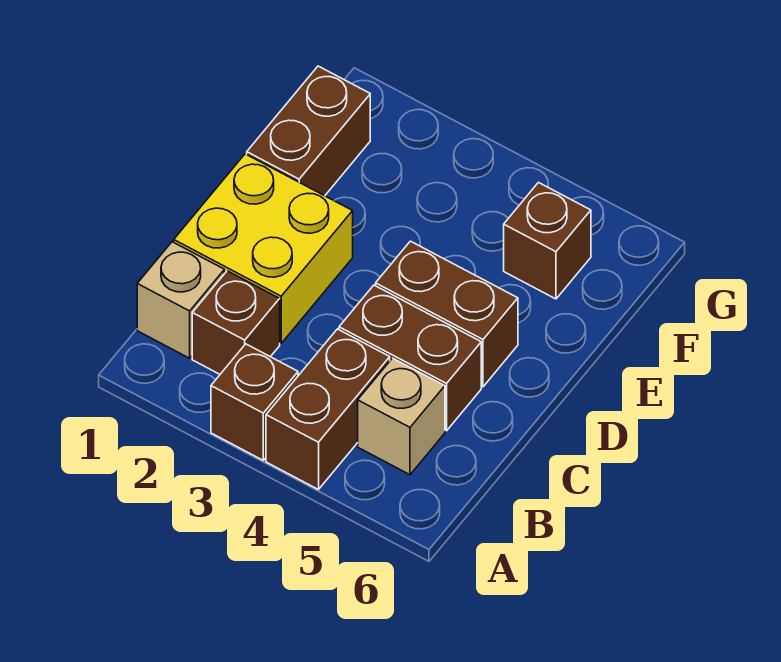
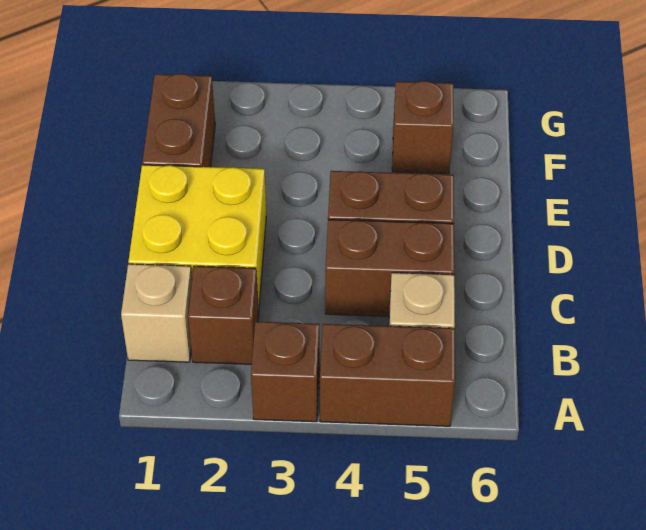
brown brick A4:B4 level 1 -> brown brick A4:A5 level 1

